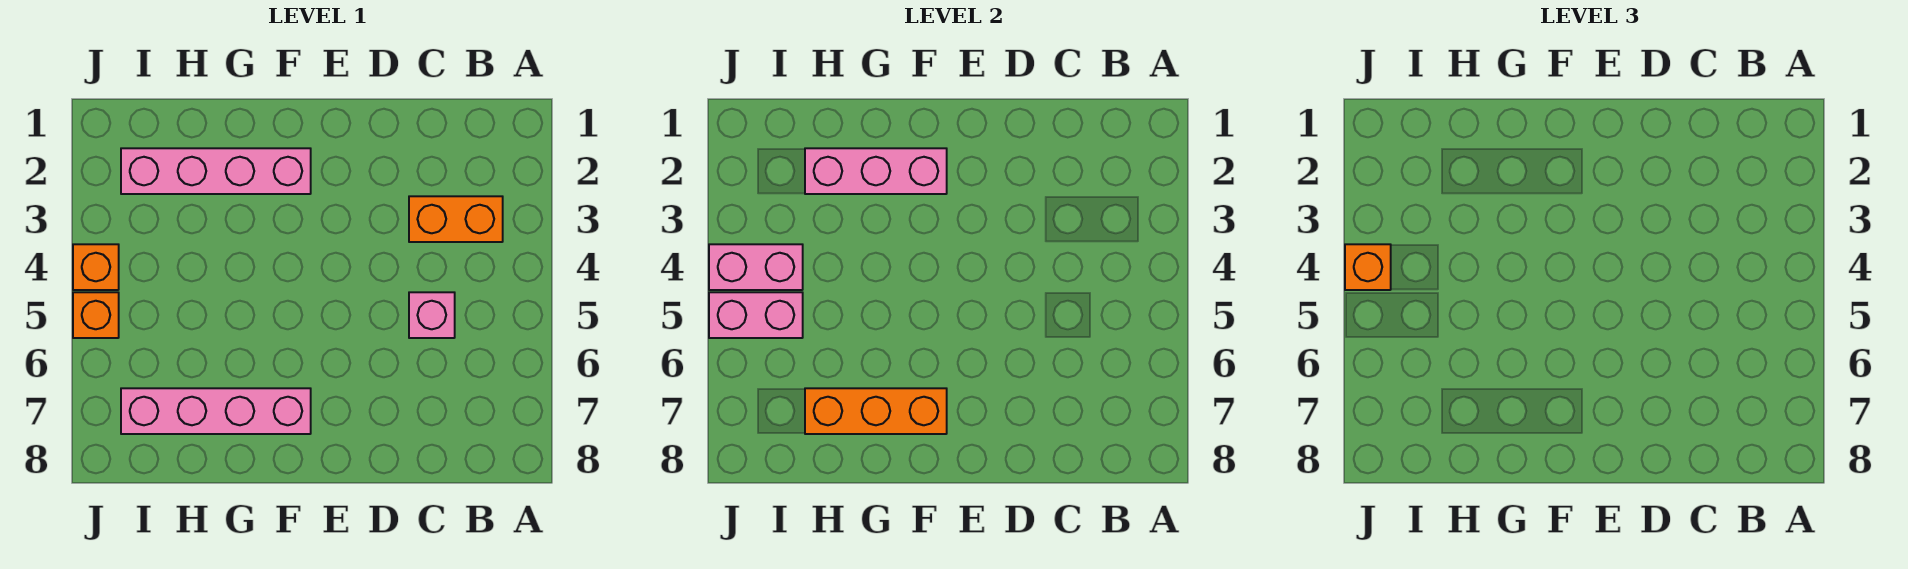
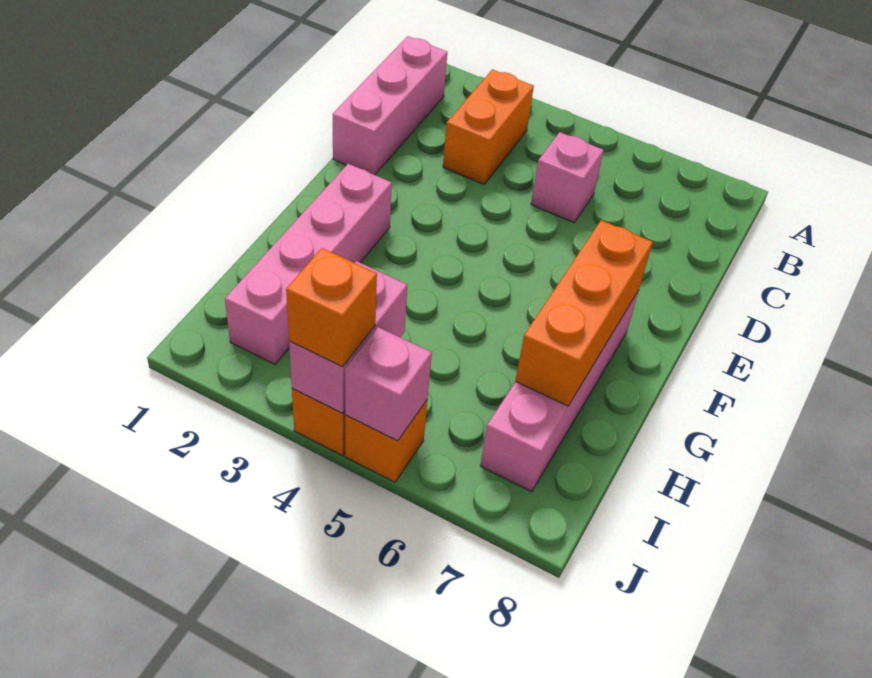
pink brick F2:H2 level 2 -> pink brick B1:D1 level 1
pink brick I5:J5 level 2 -> pink brick J5 level 2

